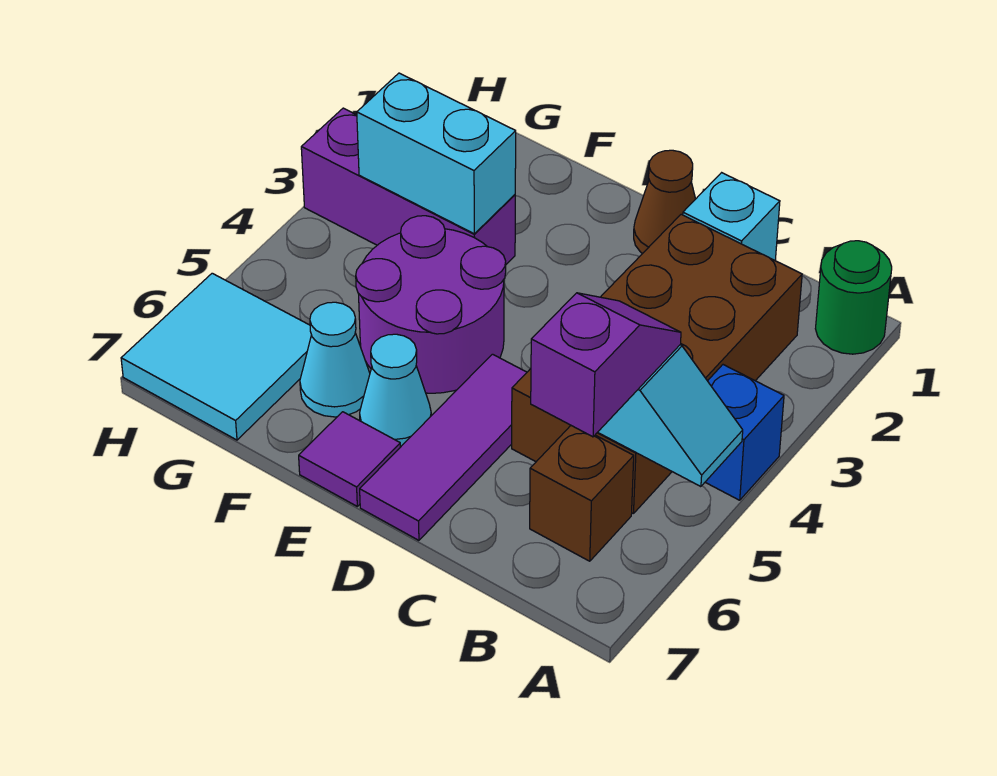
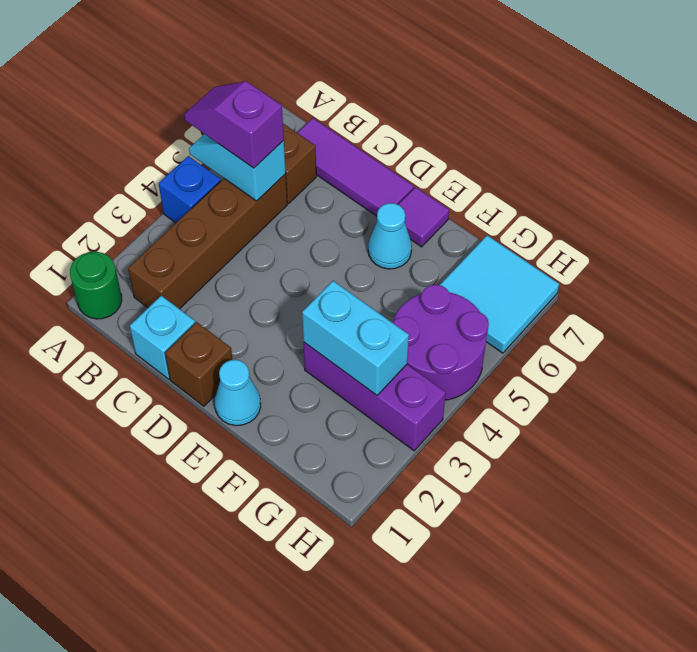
brown brick B2:C5 level 1 -> brown brick B2:B5 level 1
purple slope B5:B6 level 3 top 6 -> purple slope A5:B5 level 3 top B
brown cone D1 level 1 -> brown brick D1 level 1
purple tile D5:D7 level 1 -> purple tile B7:D7 level 1
purple round brick E4:F5 level 1 -> purple round brick G4:H5 level 1
cyan cone F6 level 1 -> cyan cone E1 level 1

